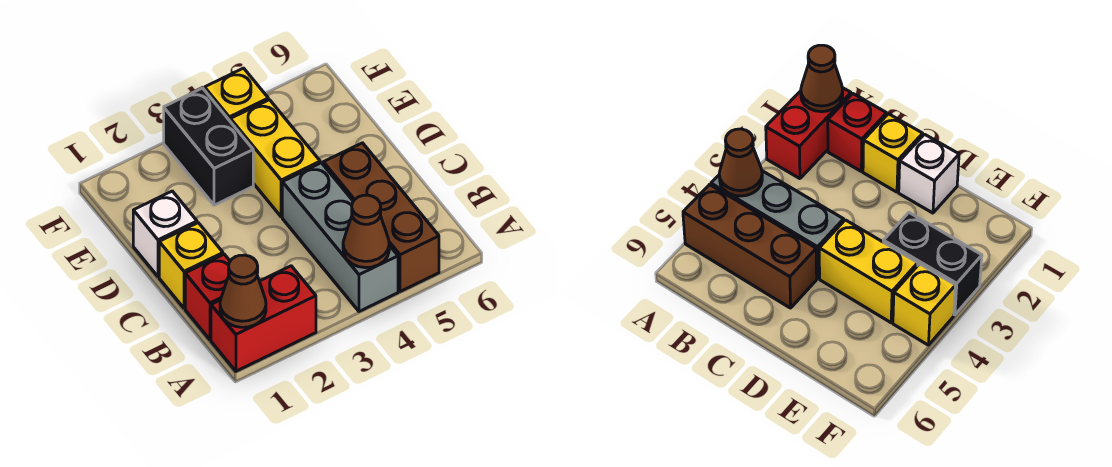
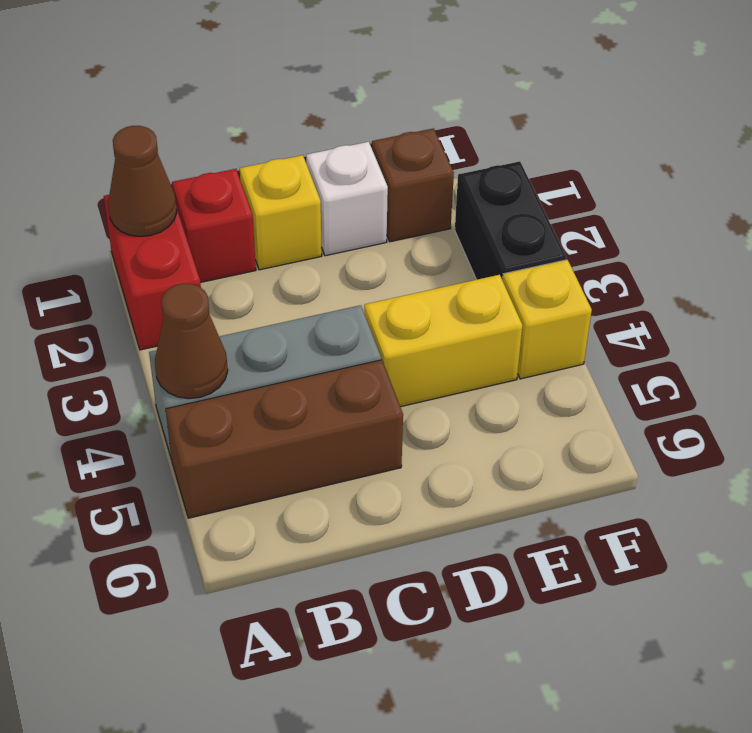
none -> brown brick E1 level 1
black brick E3:F3 level 1 -> black brick F2:F3 level 1

